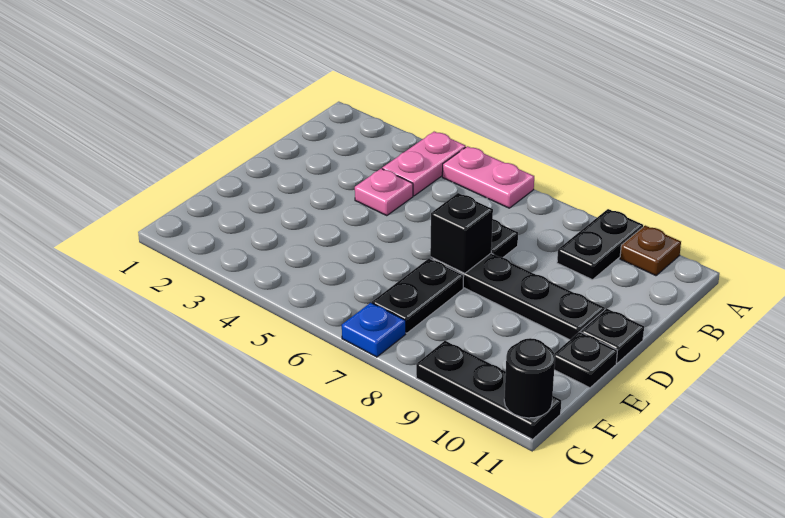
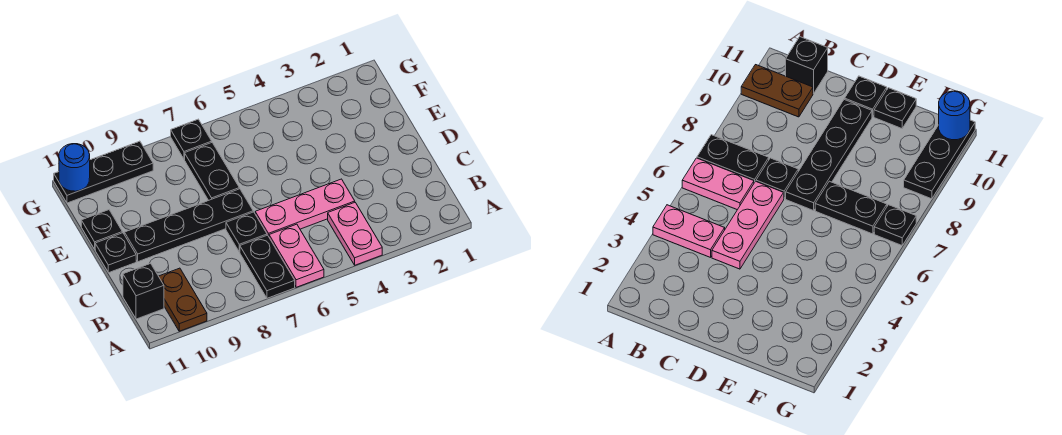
pink plate A5:A6 level 1 -> pink plate A6:B6 level 1
black plate A9:B9 level 1 -> black plate A7:B7 level 1
brown plate A10 level 1 -> brown plate A10:B10 level 1
pink plate C4 level 1 -> pink plate C4:C6 level 1
black brick D7 level 2 -> black brick B11 level 1
blue plate G7 level 1 -> black plate G7 level 1
black round brick G11 level 2 -> blue round brick G11 level 2

